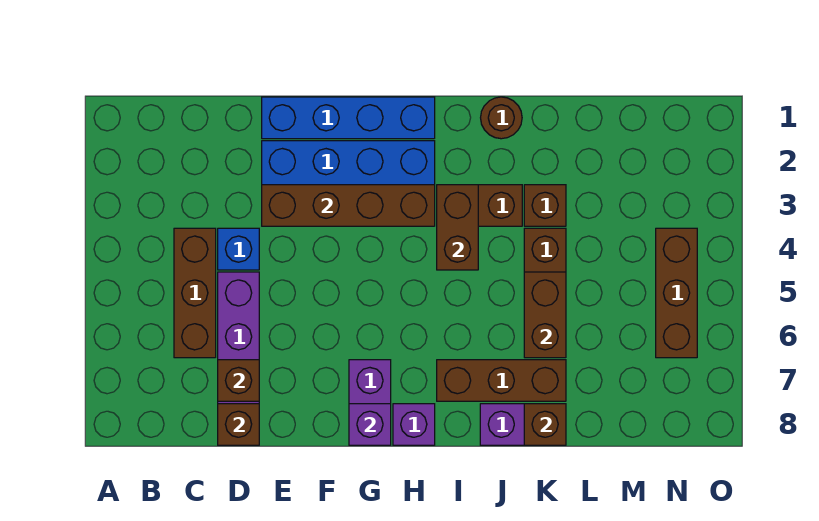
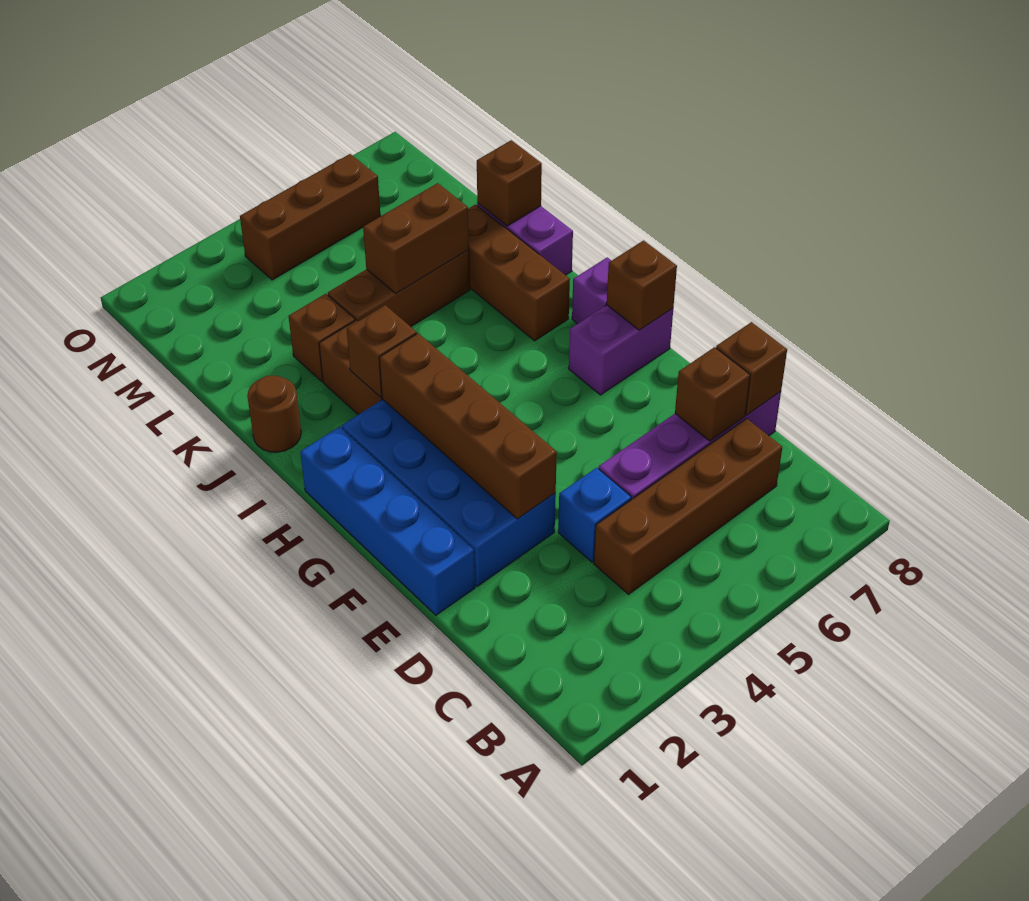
brown brick C4:C6 level 1 -> brown brick C4:C7 level 1
purple brick G8 level 2 -> brown brick G8 level 2
brown brick I3:I4 level 2 -> brown brick I3 level 2

